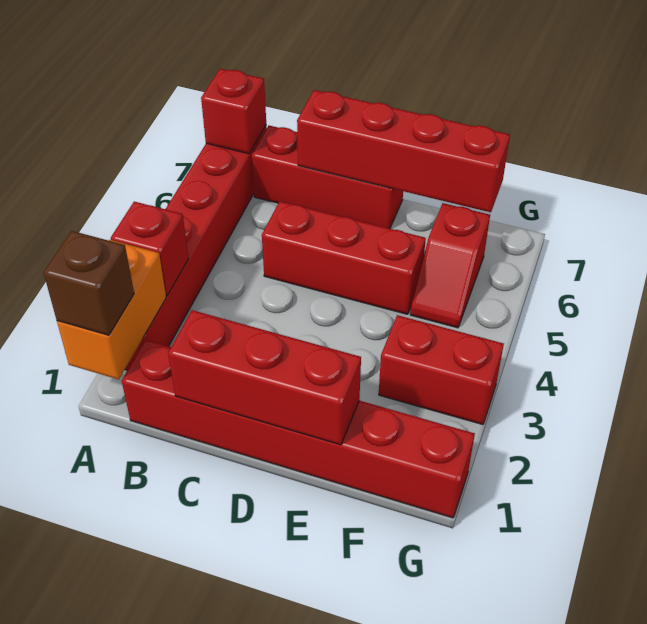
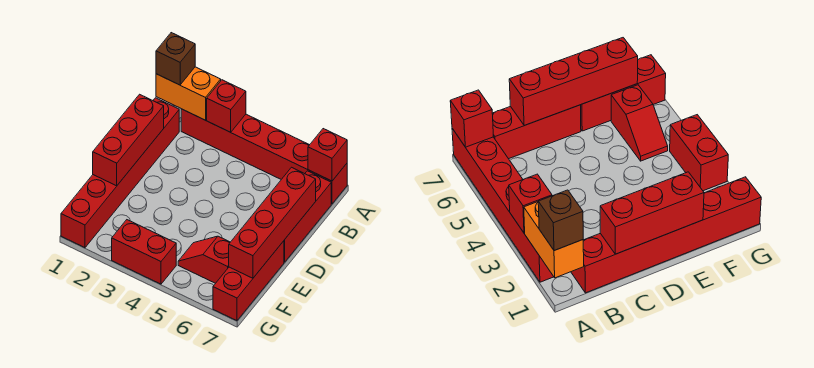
red brick C5:E5 level 1 -> red brick E7:G7 level 1
red brick F3:G3 level 1 -> red brick G3:G4 level 1

